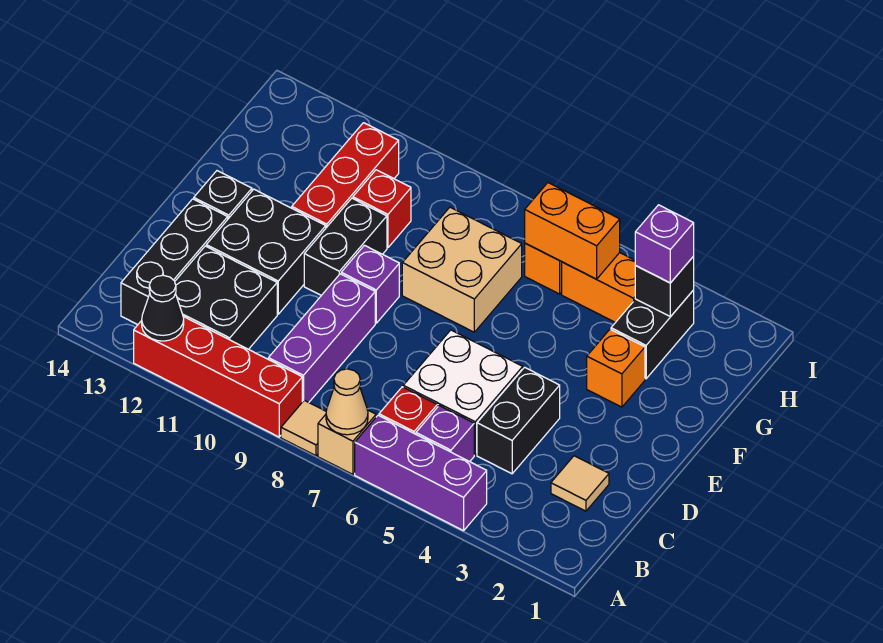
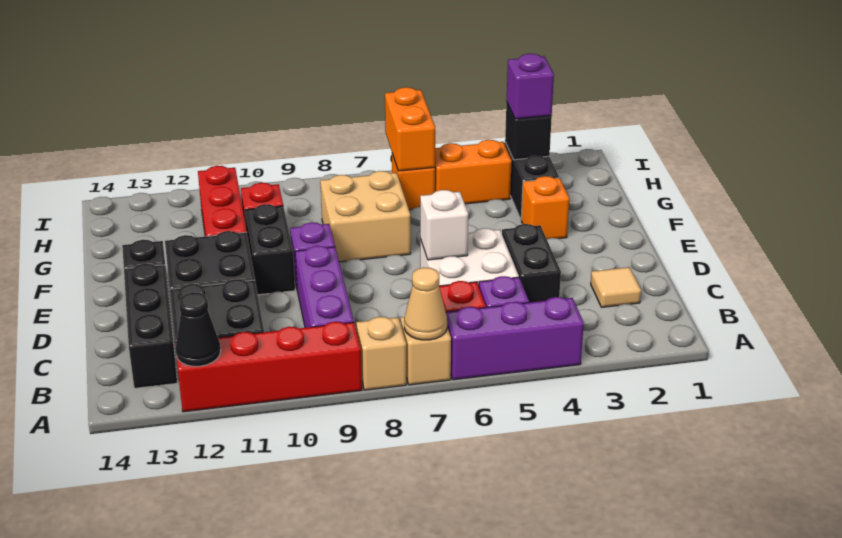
tan tile A8 level 1 -> tan brick A8 level 1
none -> white brick D6 level 2
orange brick H5:H6 level 2 -> orange brick H6:I6 level 2

